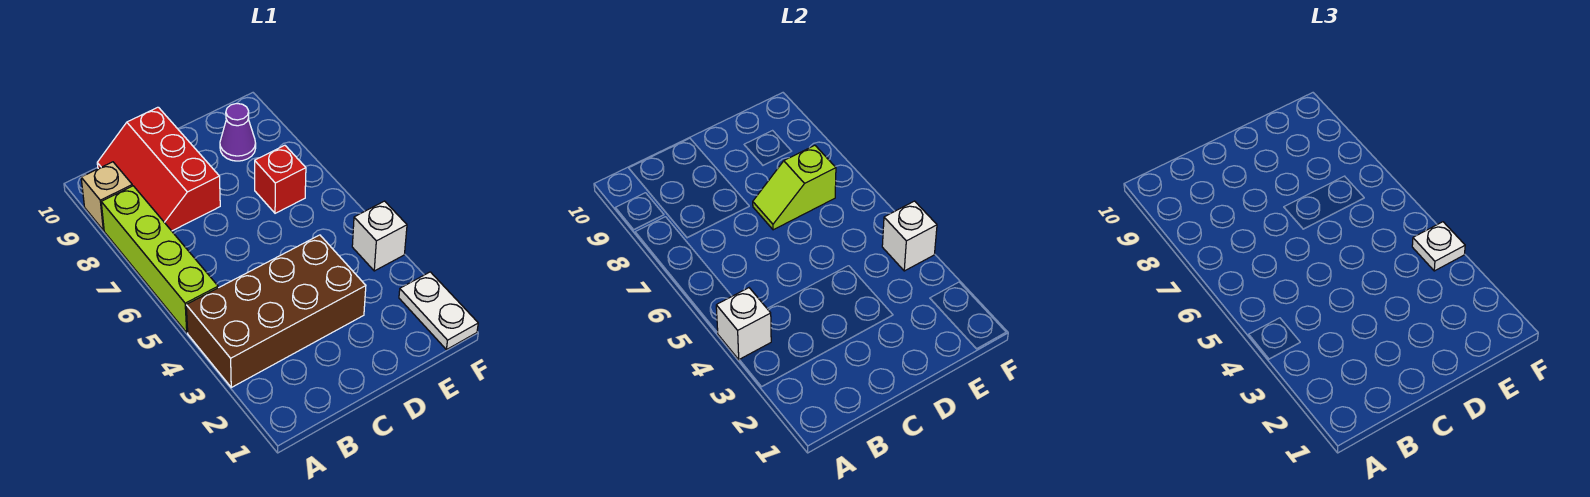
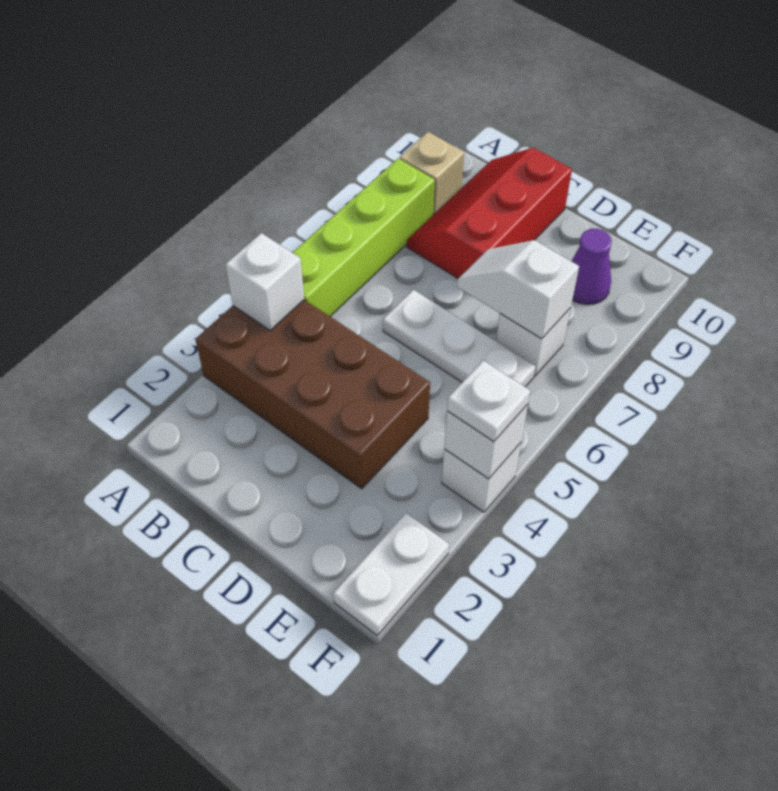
none -> white plate C6:E6 level 1
lime slope D7:E7 level 2 top E -> white slope D7:E7 level 2 top E
red brick E7 level 1 -> white brick E7 level 1

